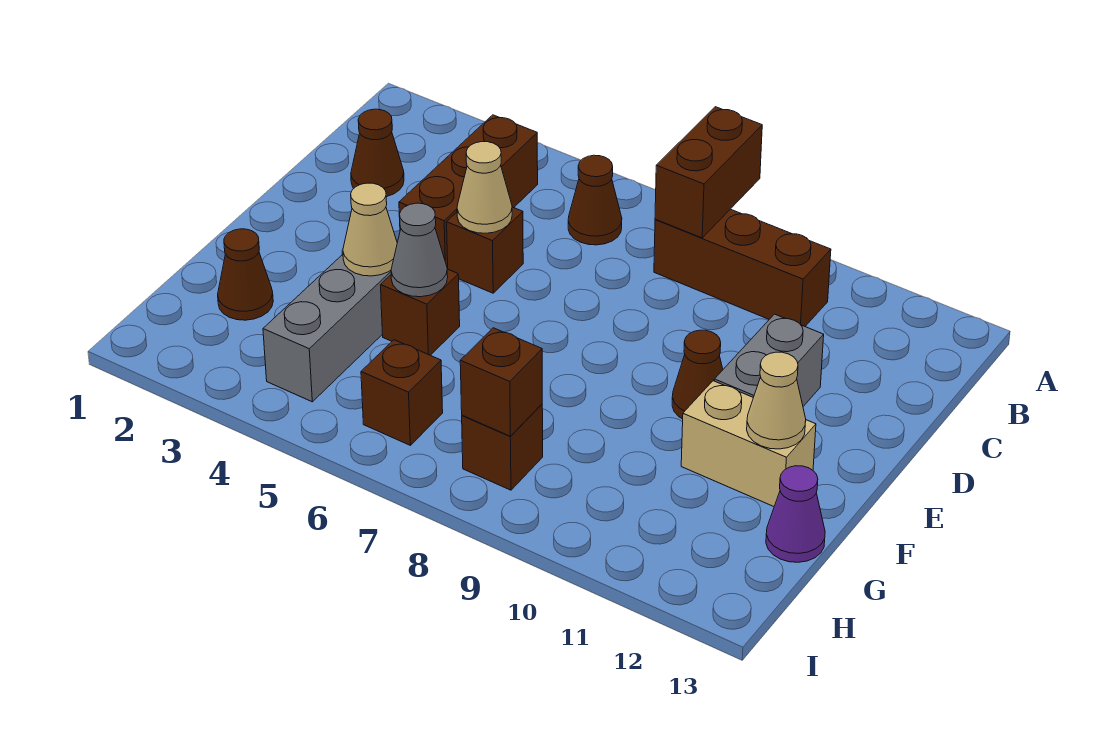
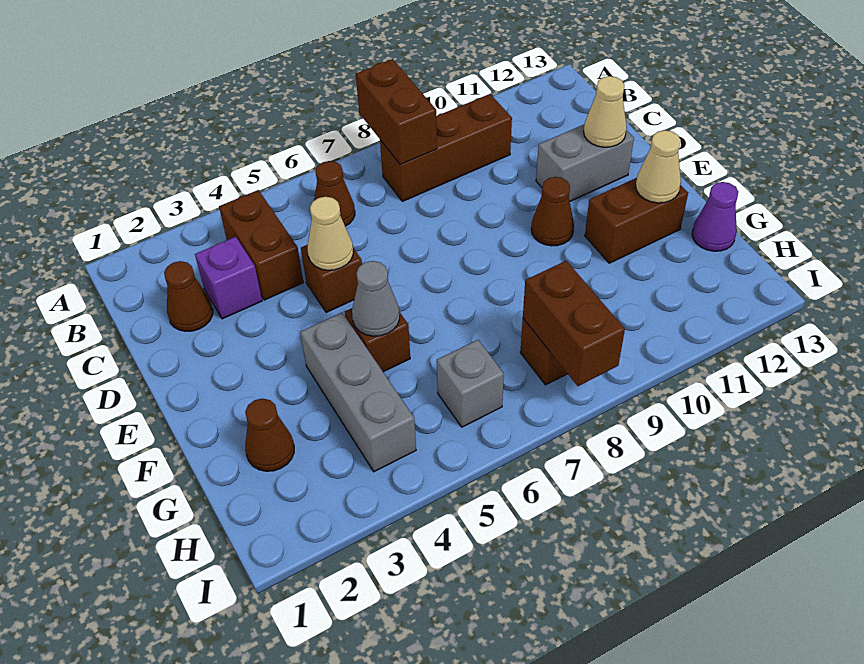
brown brick B4:D4 level 1 -> brown brick B4:C4 level 1
none -> purple brick C3 level 1
grey brick D11:E11 level 1 -> grey brick D11:D12 level 1
tan cone F4 level 2 -> tan cone D12 level 2
tan brick F11:F12 level 1 -> brown brick F11:F12 level 1
brown brick H6 level 1 -> grey brick H6 level 1
brown brick H8 level 2 -> brown brick H8:I8 level 2

